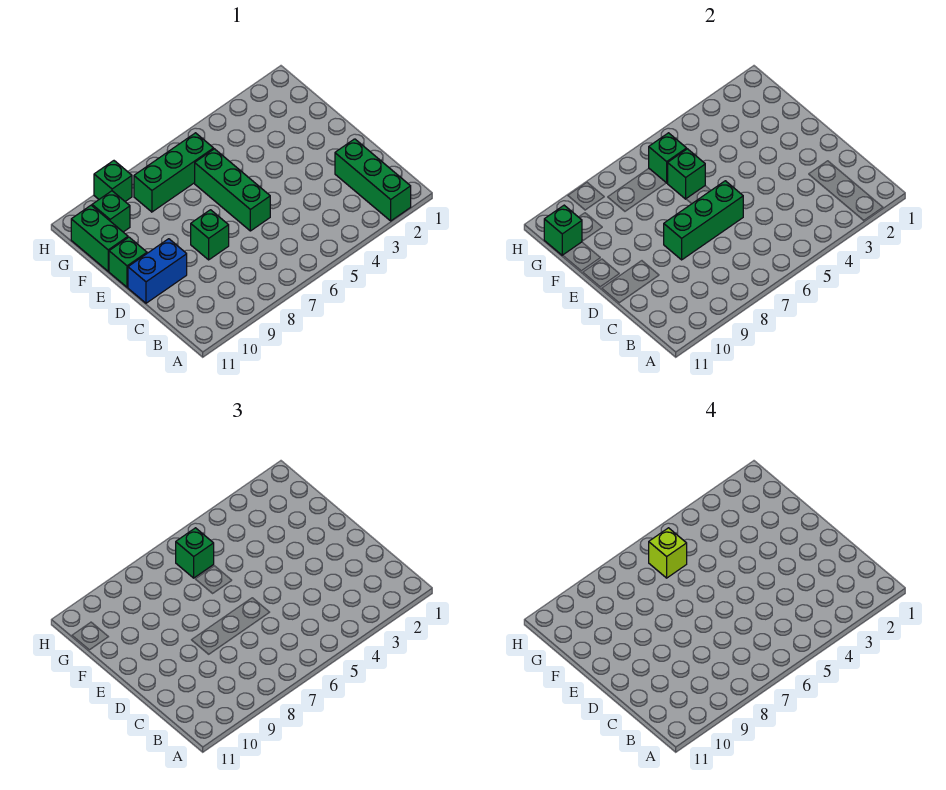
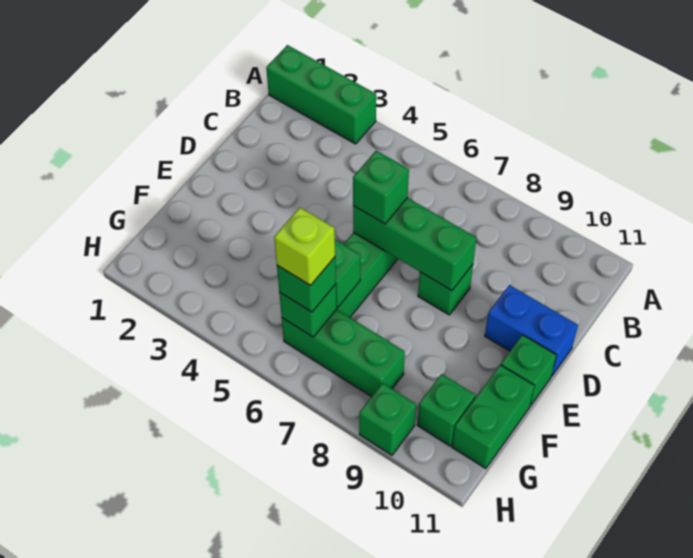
green brick A2:C2 level 1 -> green brick A1:A3 level 1
green brick G11 level 2 -> green brick D6 level 3

